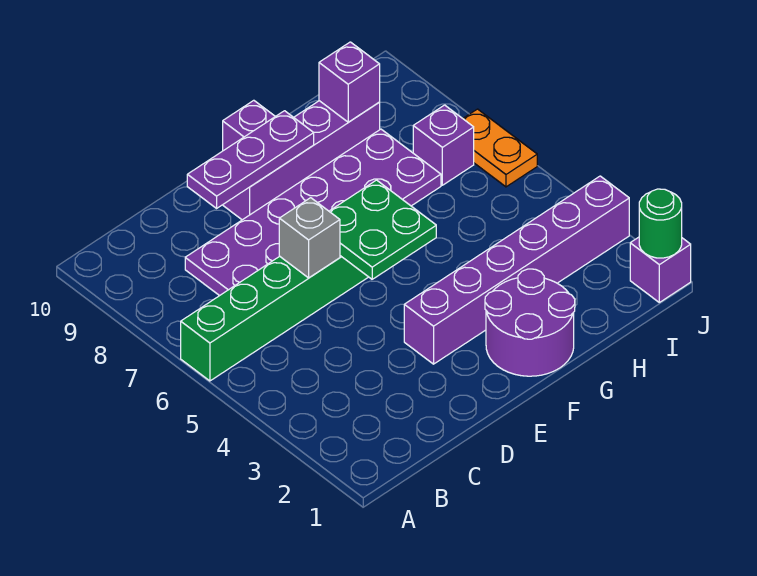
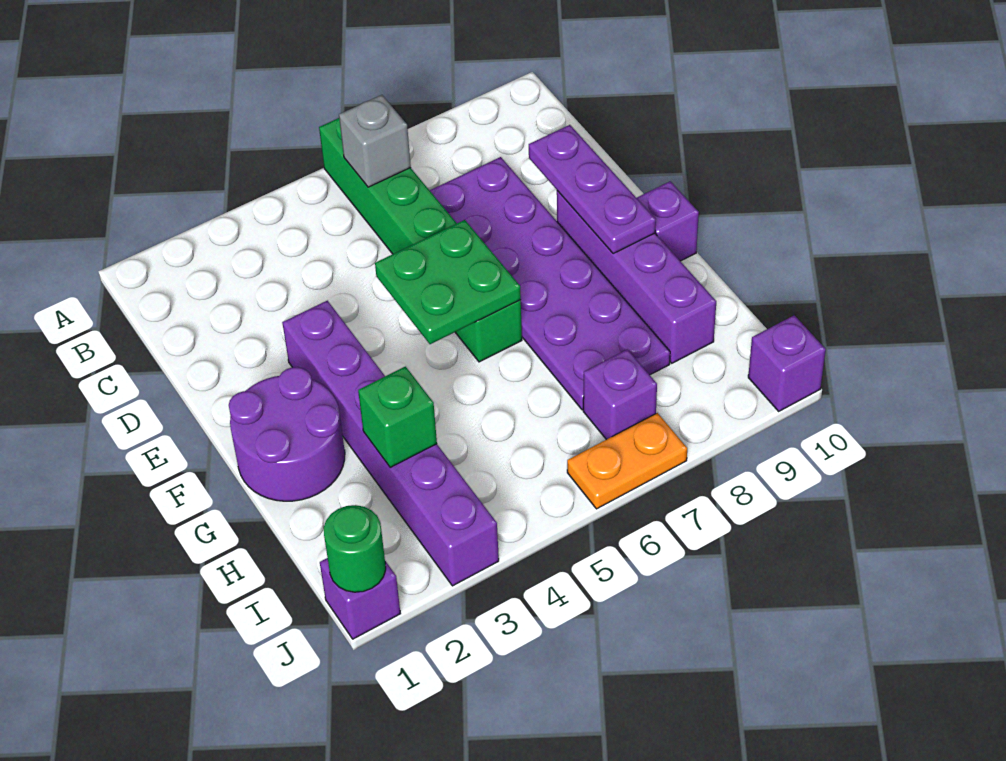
grey brick D6 level 2 -> grey brick B6 level 2
none -> green brick H3 level 2
purple brick H9 level 2 -> purple brick J10 level 1

